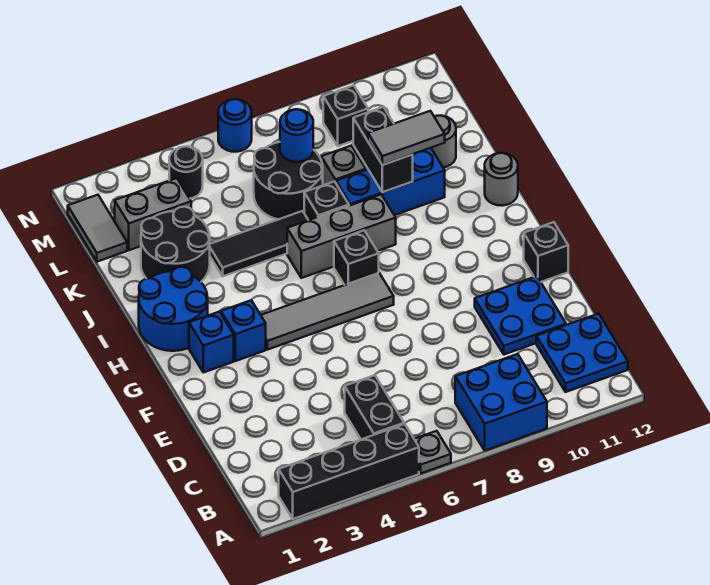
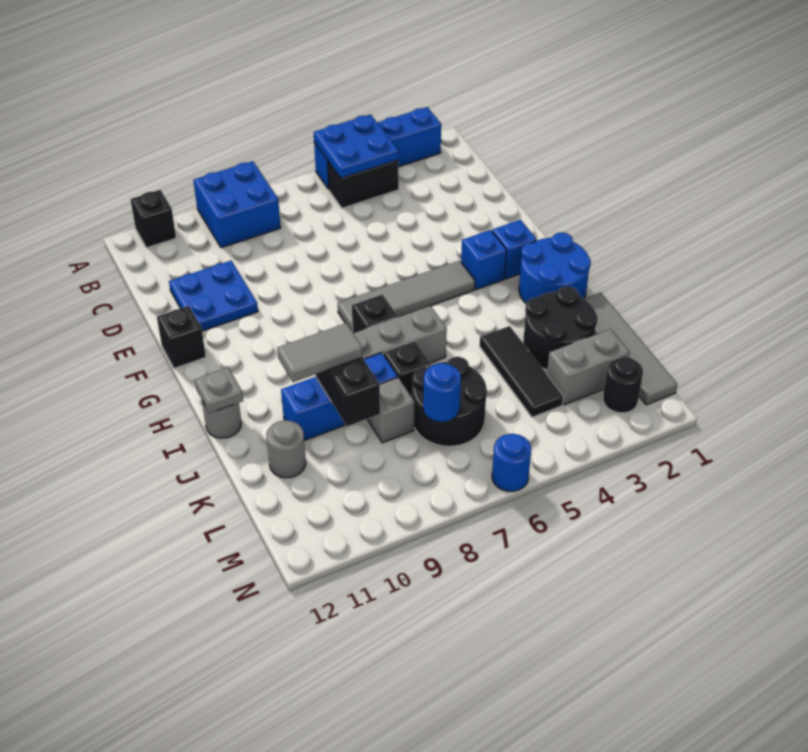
black brick A2:A5 level 1 -> blue brick A2:A5 level 1
grey plate A6 level 1 -> grey plate I12 level 2
black brick B5:C5 level 1 -> black brick B4:B5 level 1
blue plate B11:C12 level 1 -> blue plate A4:B5 level 2
black tile J4:J6 level 1 -> black tile J4:L4 level 1
grey tile L1:M1 level 1 -> grey tile J1:M1 level 1
black round brick M4 level 1 -> black round brick M2 level 1
black brick M9 level 1 -> black brick A11 level 1

